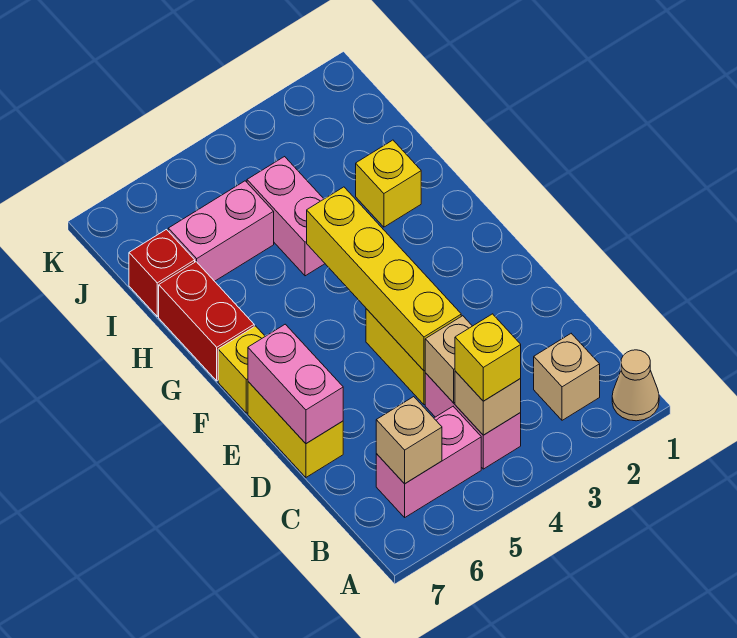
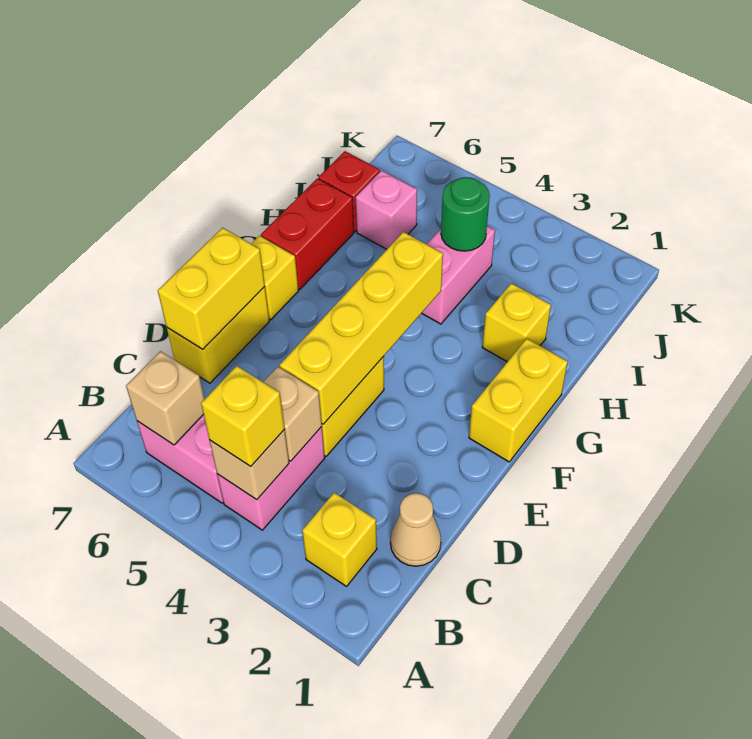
tan cone A1 level 1 -> tan cone C1 level 1
tan brick B2 level 1 -> yellow brick B2 level 1
pink brick D7:E7 level 2 -> yellow brick D7:E7 level 2
none -> yellow brick F1:G1 level 1
none -> green round brick I4 level 2
pink brick I5:I6 level 1 -> pink brick I6 level 1

